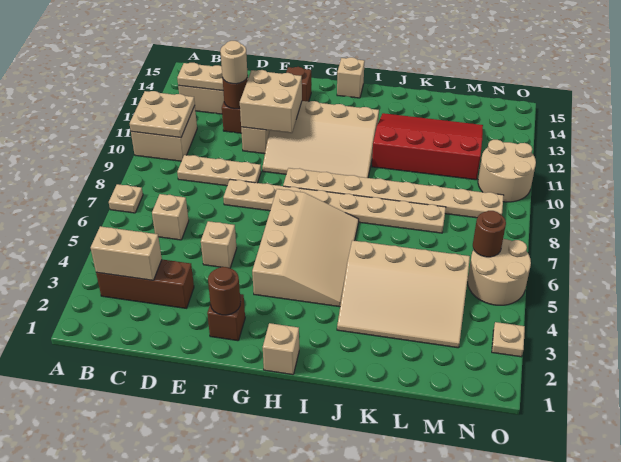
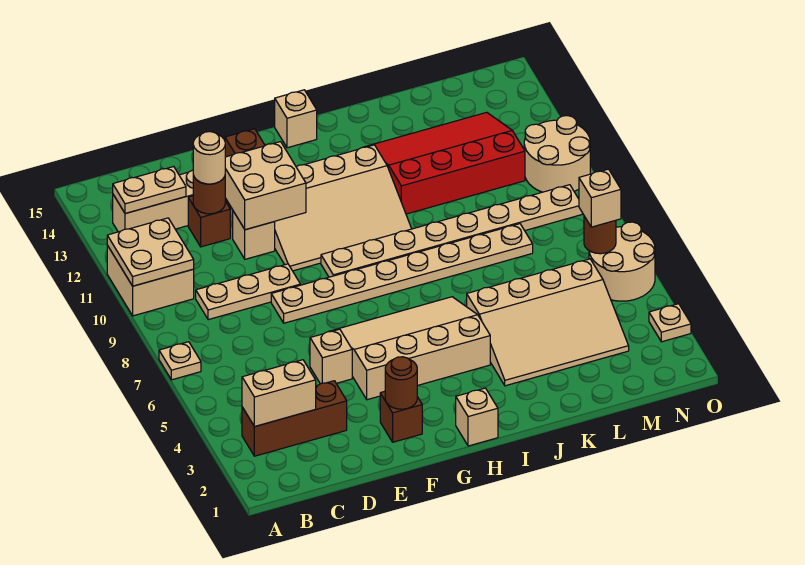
tan brick C6 level 1 -> tan brick N6 level 3
tan slope G4:I7 level 1 top G -> tan slope F4:I6 level 1 top 4

